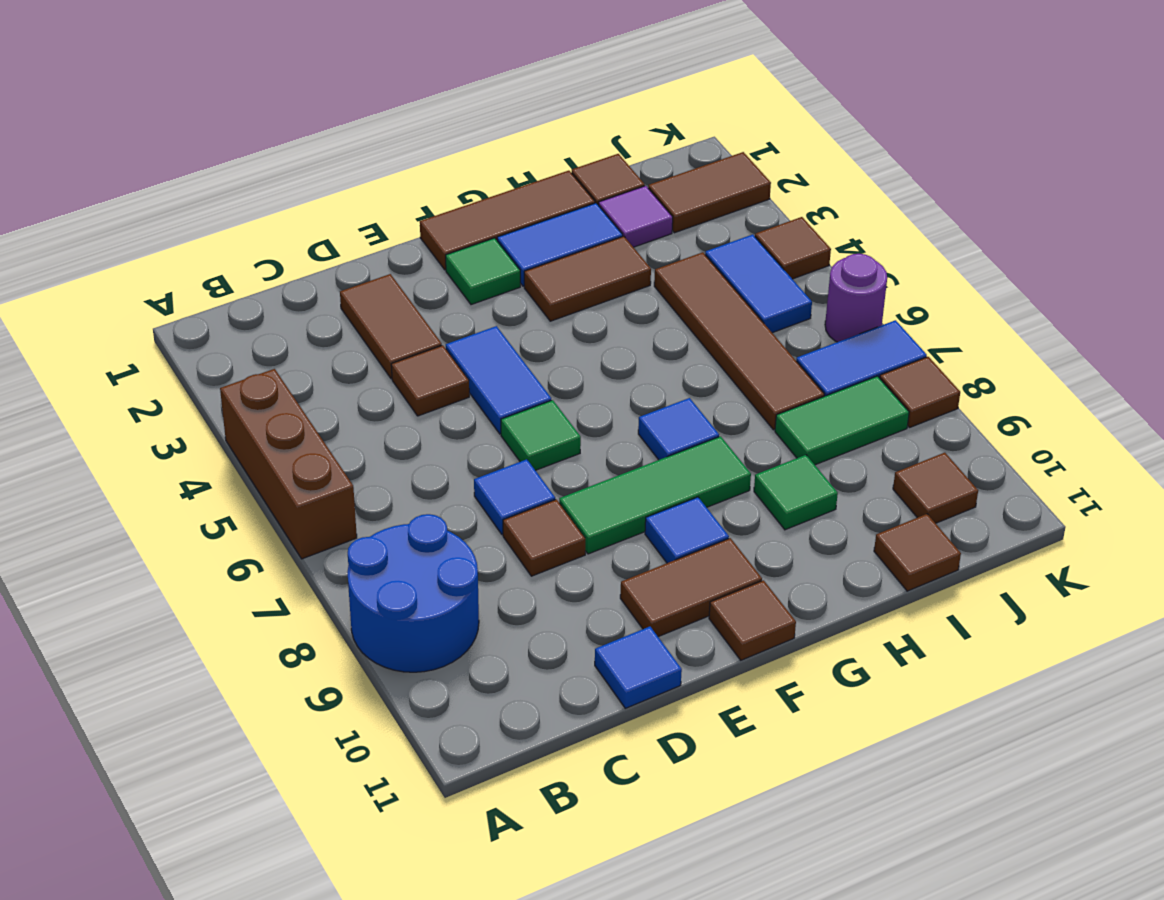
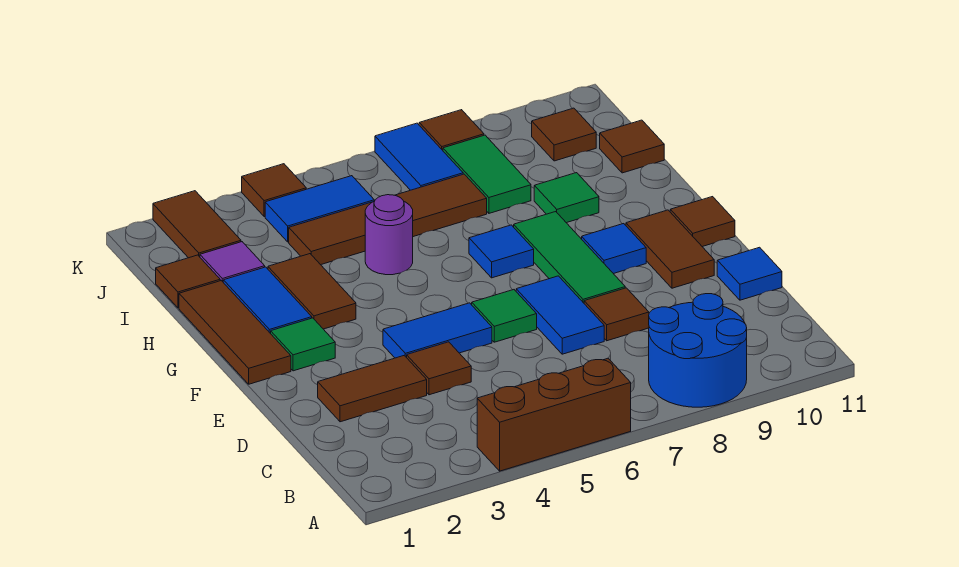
blue tile D7 level 1 -> blue tile D7:E7 level 1
purple round brick K6 level 1 -> purple round brick H5 level 1

